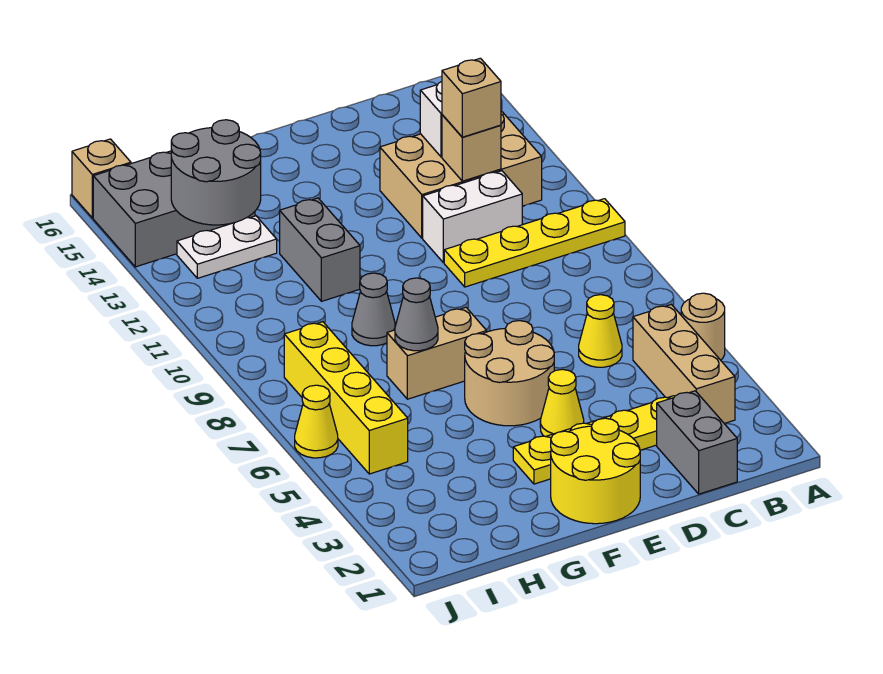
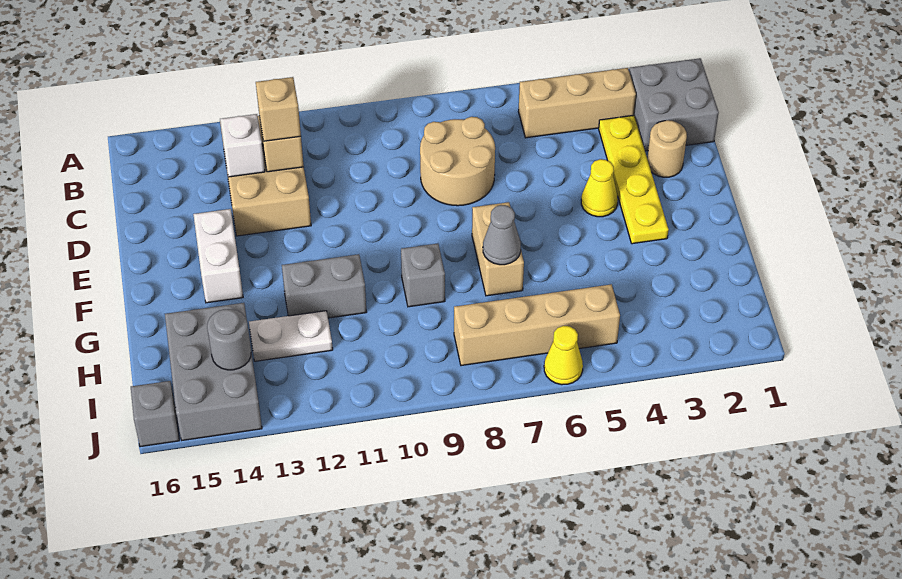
tan round brick A5 level 1 -> tan round brick D2 level 1
yellow plate A10:D10 level 1 -> none
grey brick C1:C2 level 1 -> grey brick B1:C2 level 1
yellow cone C6 level 1 -> none
white brick C11:D11 level 1 -> white brick E14:F14 level 1
yellow round brick E1:F2 level 1 -> none
tan round brick E5:F6 level 1 -> tan round brick C7:D8 level 1
grey cone G9 level 1 -> grey brick G9 level 1
white plate H13:I13 level 1 -> white plate H12:H13 level 1
grey round brick H13:I14 level 2 -> grey round brick I14 level 2
yellow brick I5:I8 level 1 -> tan brick I5:I8 level 1
tan brick J16 level 1 -> grey brick J16 level 1

